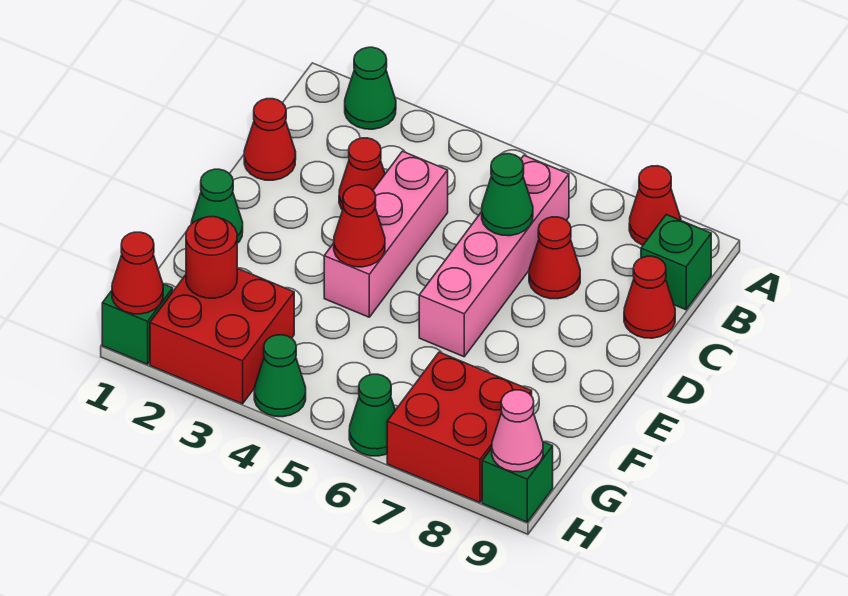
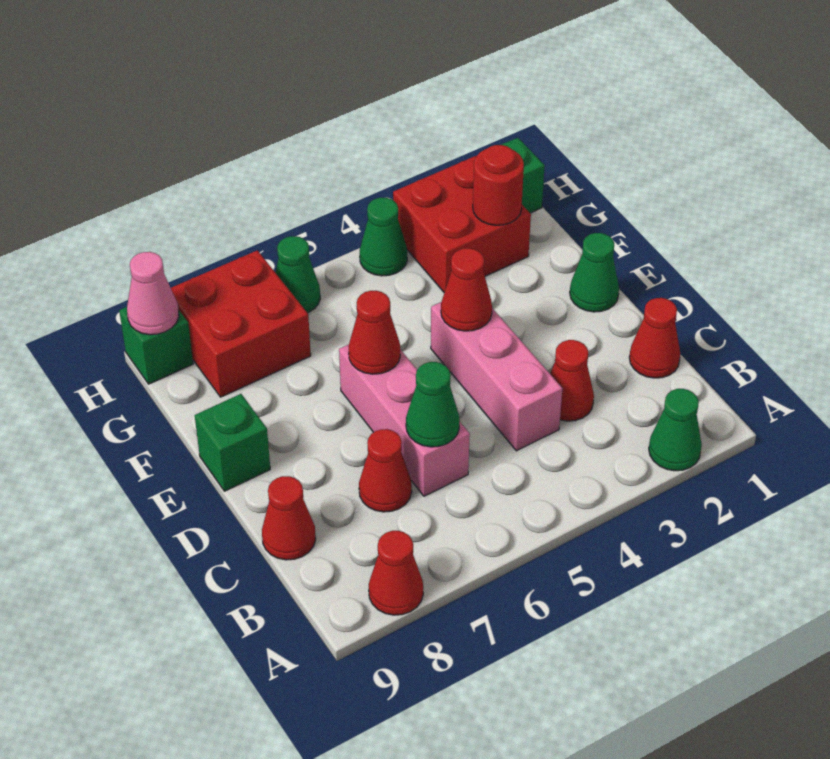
pink brick B6:E6 level 1 -> pink brick C6:E6 level 1
green brick B9 level 1 -> green brick E9 level 1
red cone H1 level 2 -> red cone E6 level 2

